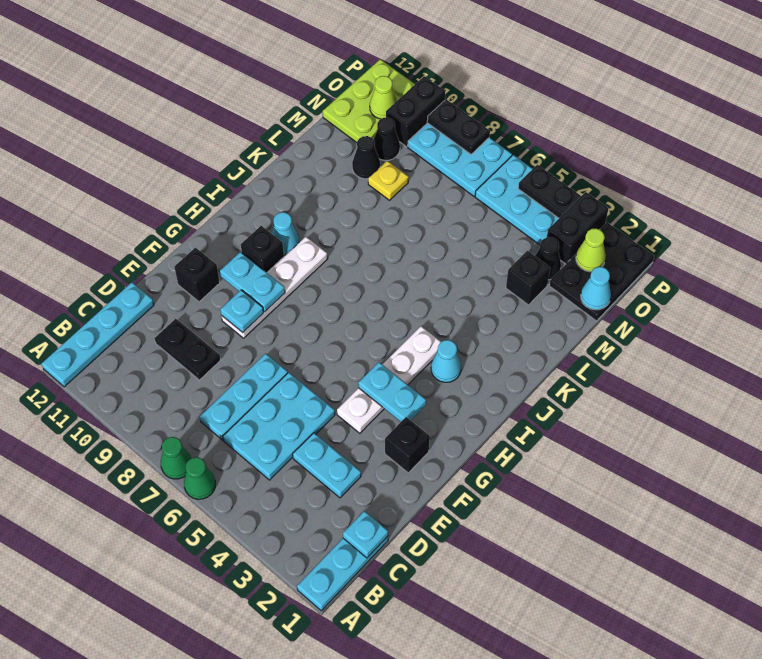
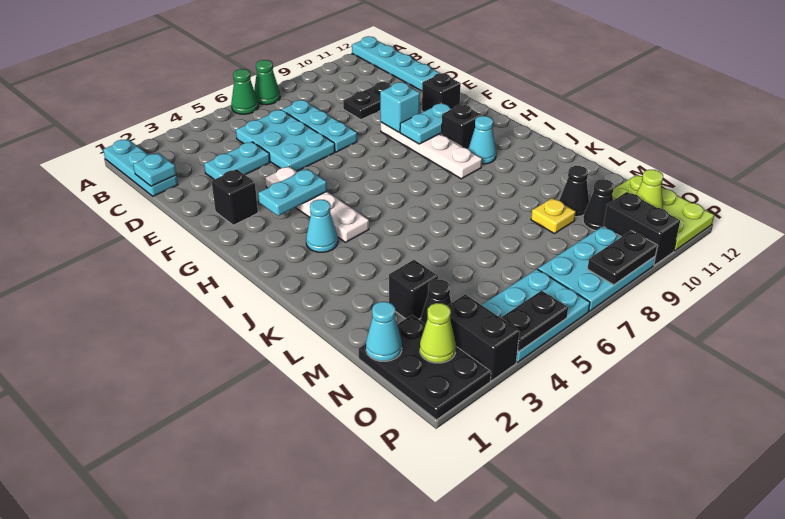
cyan plate F9 level 2 -> cyan brick F9 level 2

